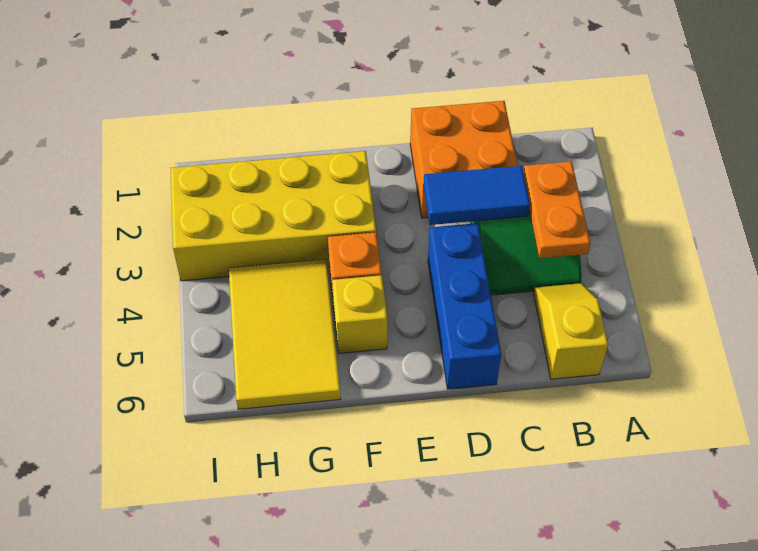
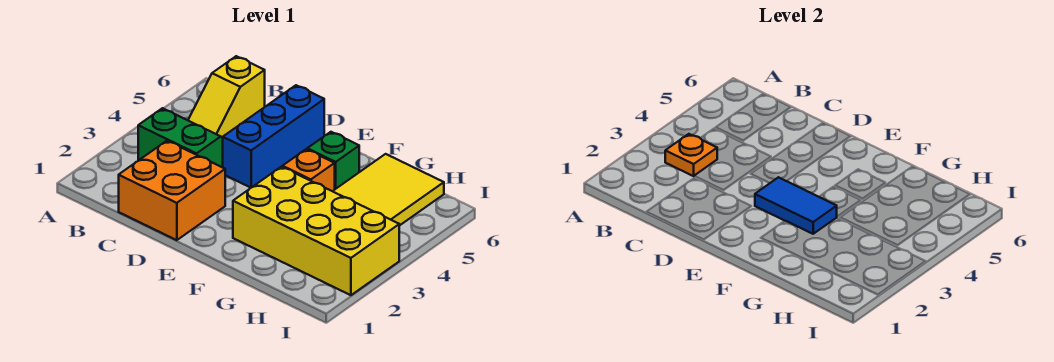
orange plate B3:B4 level 2 -> orange plate B3 level 2
blue tile C3:D3 level 2 -> blue tile E3:F3 level 2
yellow brick F5 level 1 -> green brick F5 level 1

